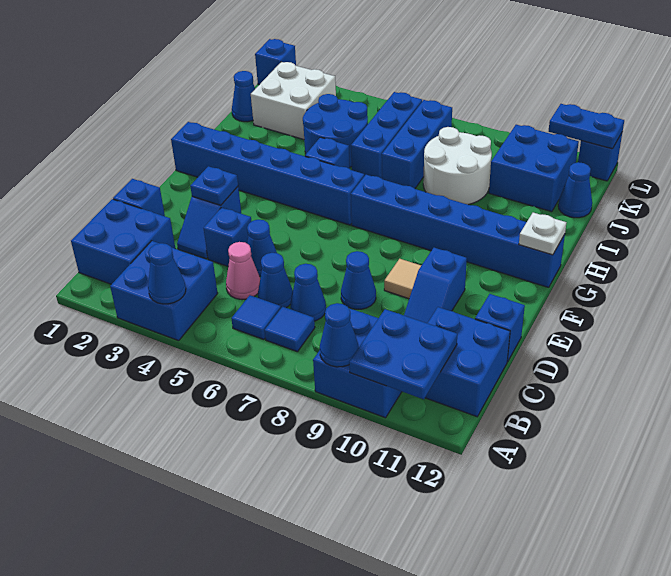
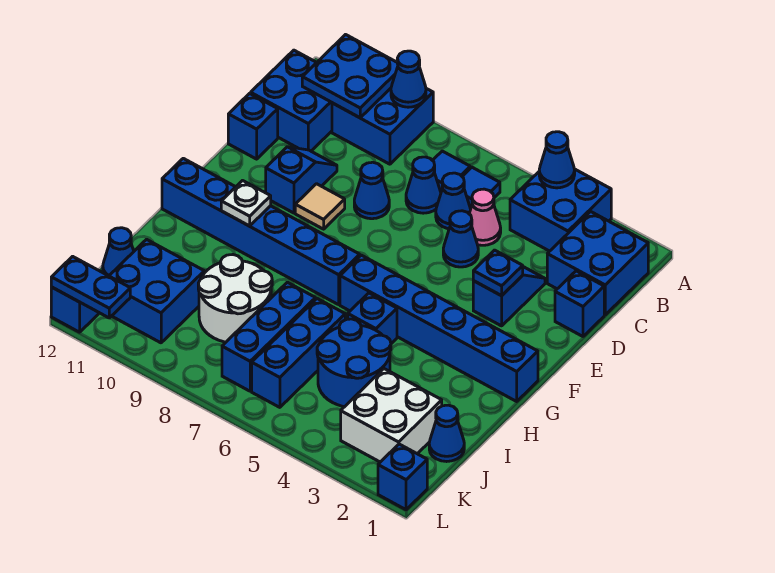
blue brick D4 level 1 -> none
white plate G12 level 2 -> white plate G10 level 2

